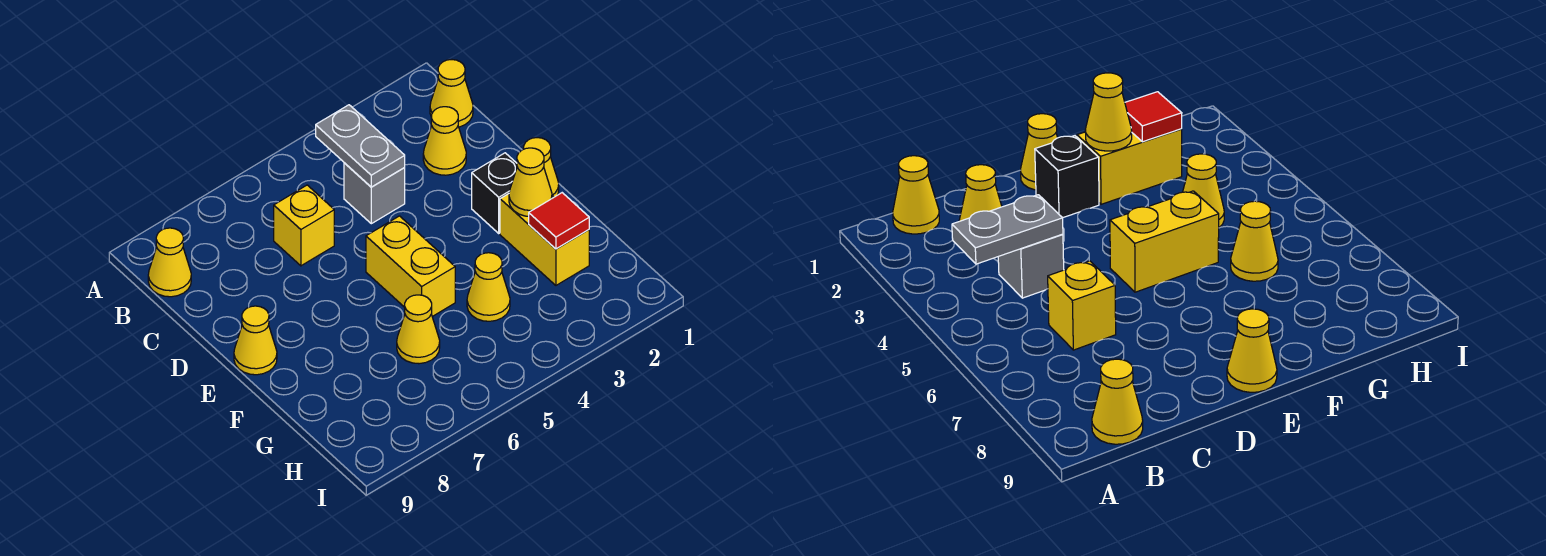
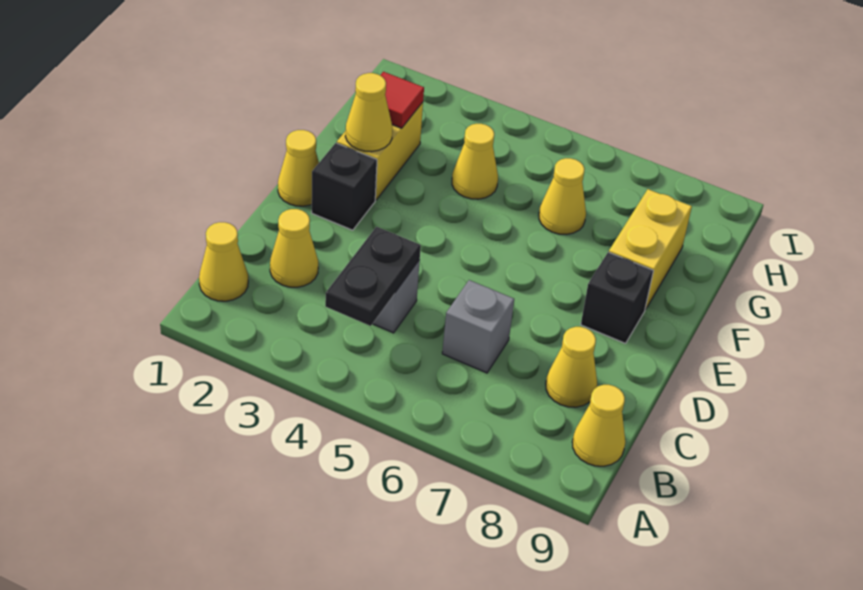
grey plate B4:C4 level 2 -> black plate B4:C4 level 2
yellow brick C6 level 1 -> grey brick C6 level 1
yellow brick E5:F5 level 1 -> yellow brick F8:G8 level 1
none -> black brick E8 level 1
yellow cone E9 level 1 -> yellow cone C8 level 1

